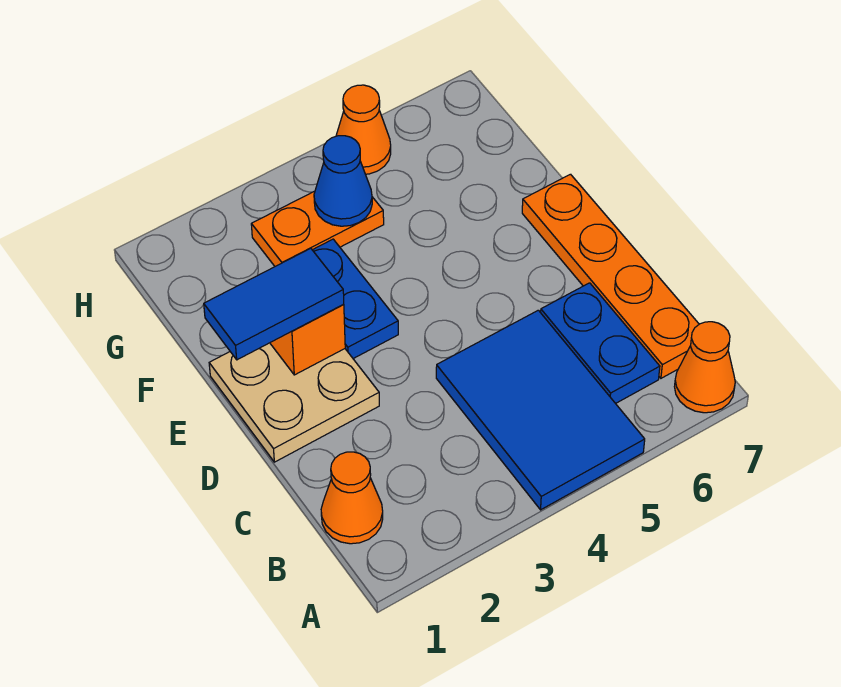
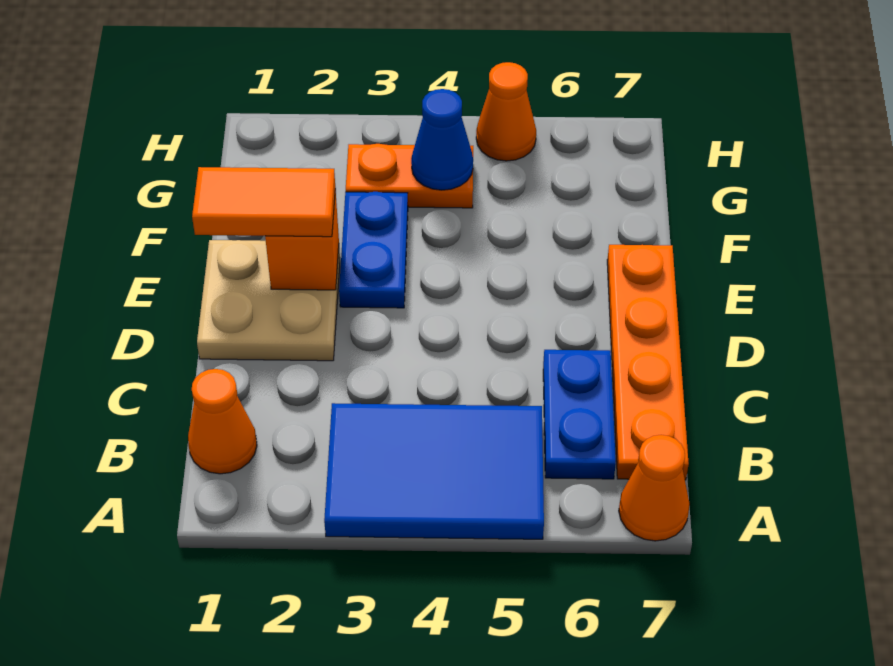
blue tile A4:C5 level 1 -> blue tile A3:B5 level 1
blue tile E1:E2 level 3 -> orange tile E1:E2 level 3

